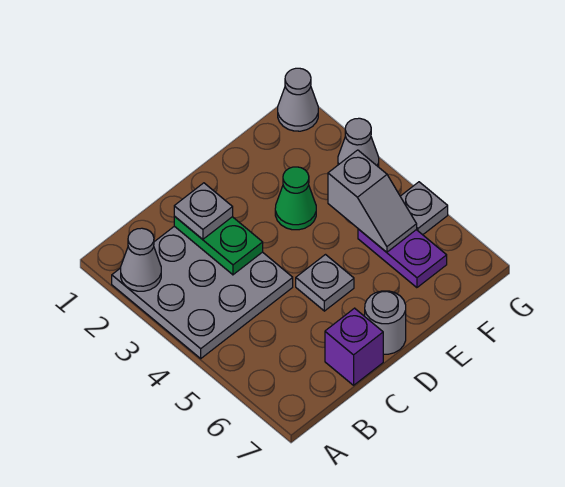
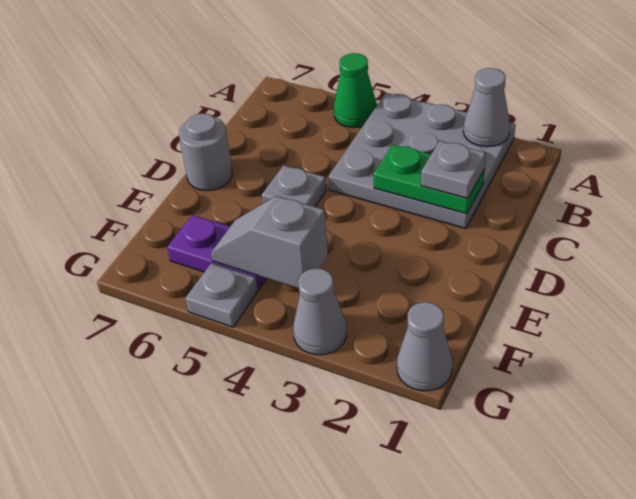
purple brick C7 level 1 -> none
green cone E3 level 1 -> green cone A5 level 1

